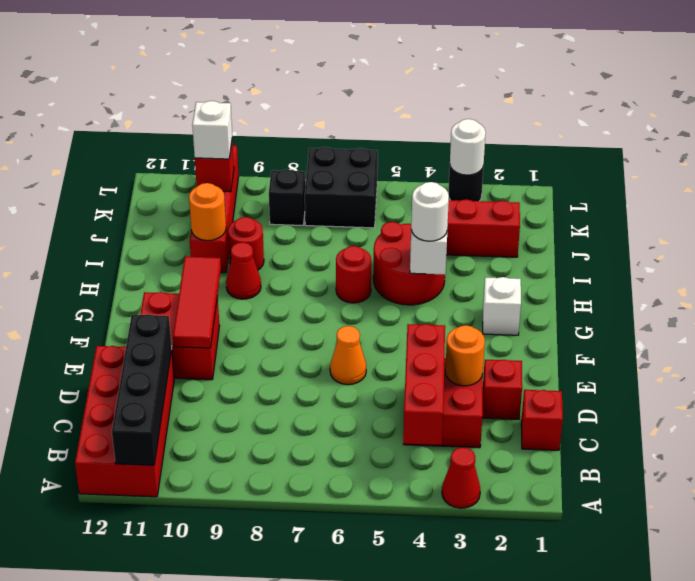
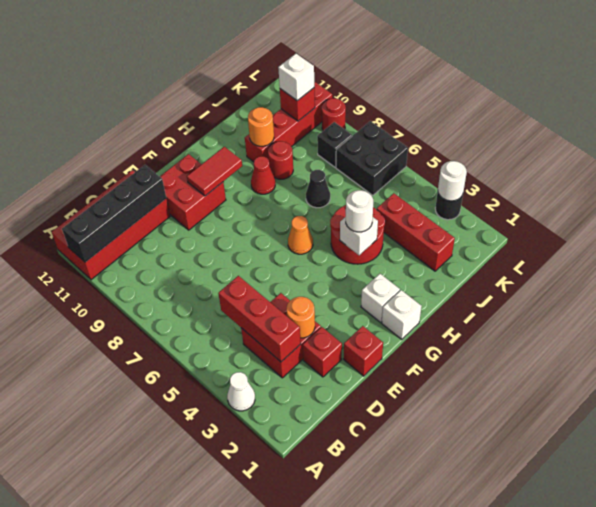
red cone A3 level 1 -> white cone A3 level 1
red brick B4:D4 level 2 -> red brick C3:C5 level 2
red brick C1 level 1 -> red brick E1 level 1
orange cone E6 level 1 -> orange cone G6 level 1
red tile E10:G10 level 2 -> red tile F10:G10 level 2
none -> white brick G1 level 1
red round brick H6 level 1 -> red round brick L9 level 1
none -> black cone I7 level 1

